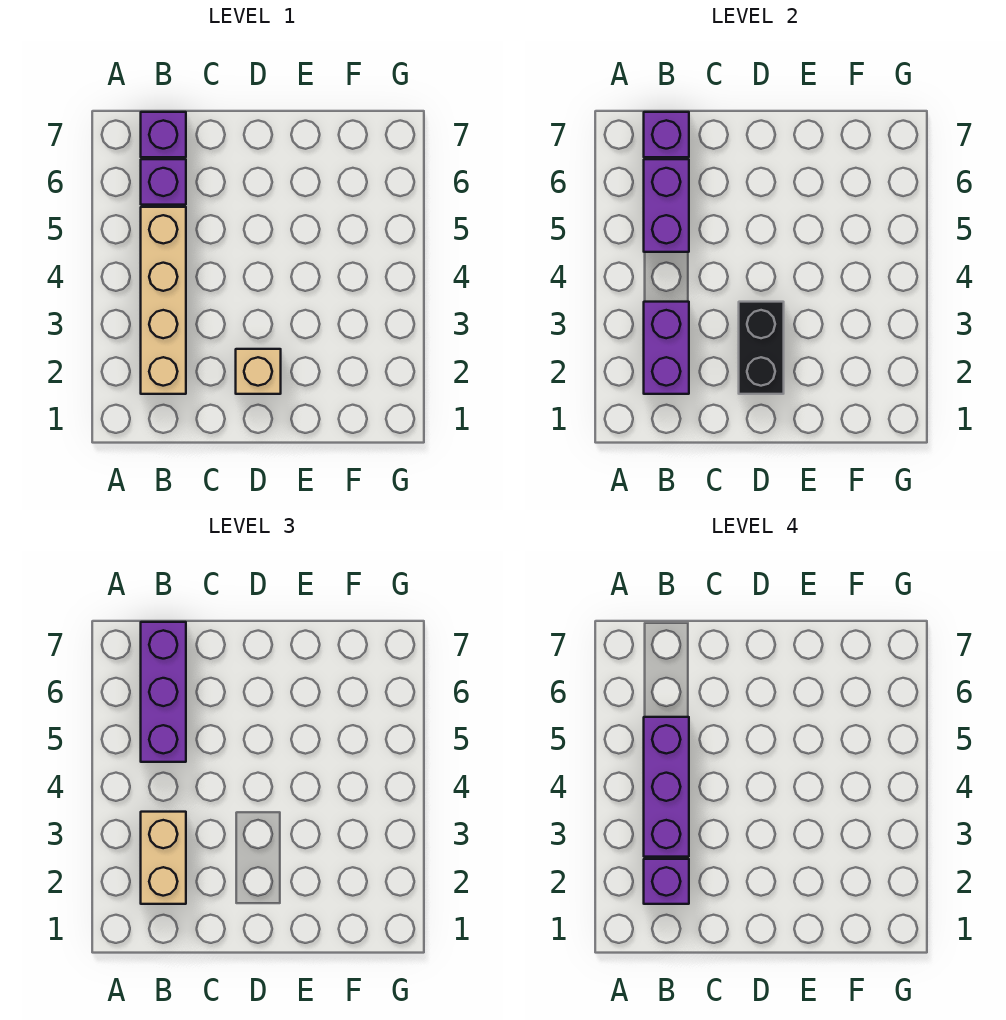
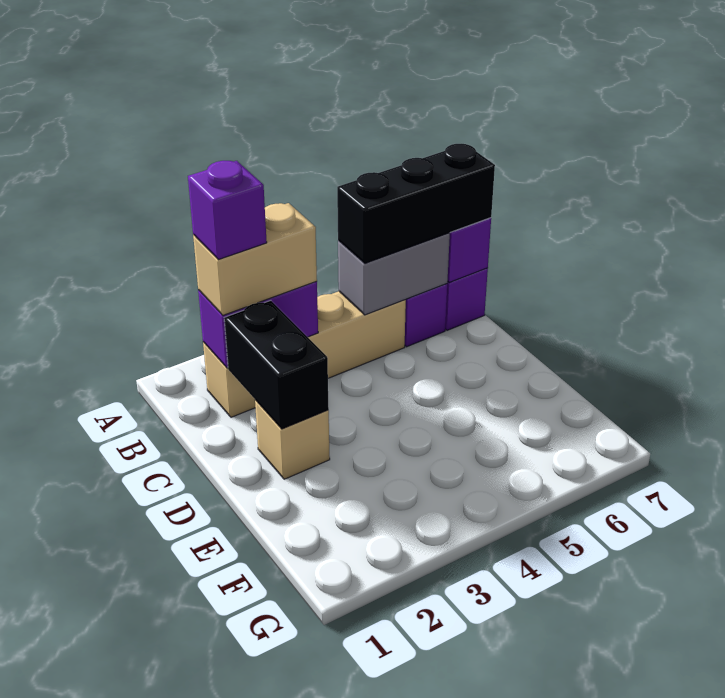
purple brick B3:B5 level 4 -> none
purple brick B5:B6 level 2 -> grey brick B5:B6 level 2
purple brick B5:B7 level 3 -> black brick B5:B7 level 3
black brick D2:D3 level 2 -> black brick C2:D2 level 2

